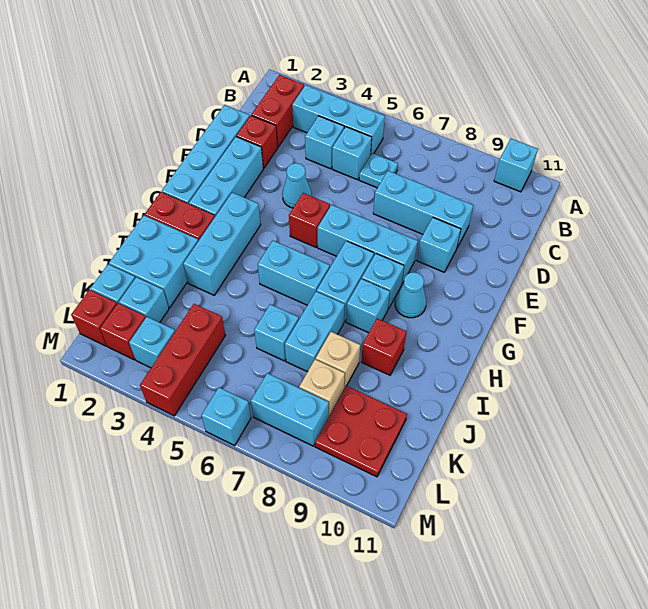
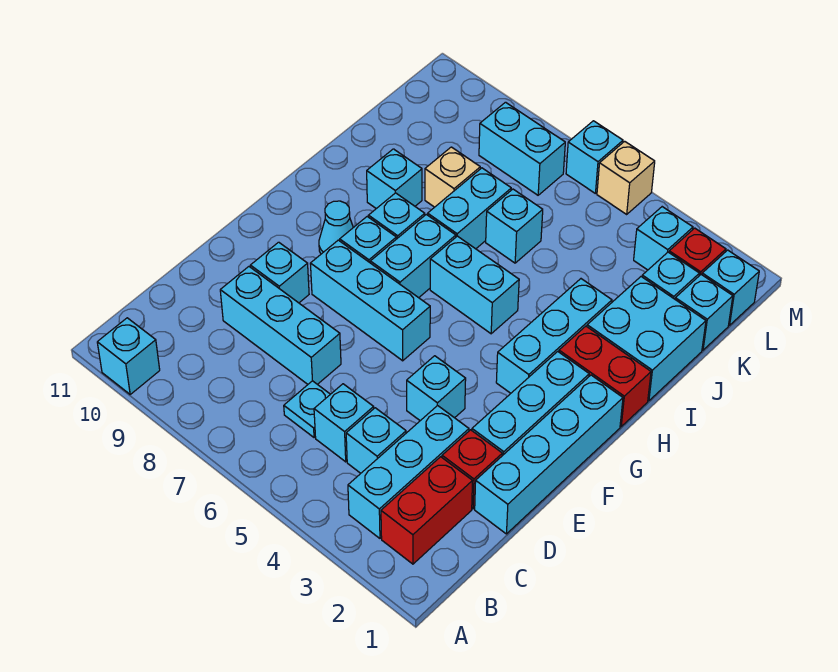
cyan brick B3:B5 level 1 -> cyan brick B3:D3 level 1
cyan cone E4 level 1 -> cyan brick E4 level 1
red brick F5 level 1 -> none
red brick I9 level 1 -> cyan brick I9 level 1
red brick K4:M4 level 1 -> none
tan brick K8 level 1 -> tan brick M5 level 1
red plate K9:L10 level 1 -> none
red brick L1 level 1 -> cyan brick L1 level 1

